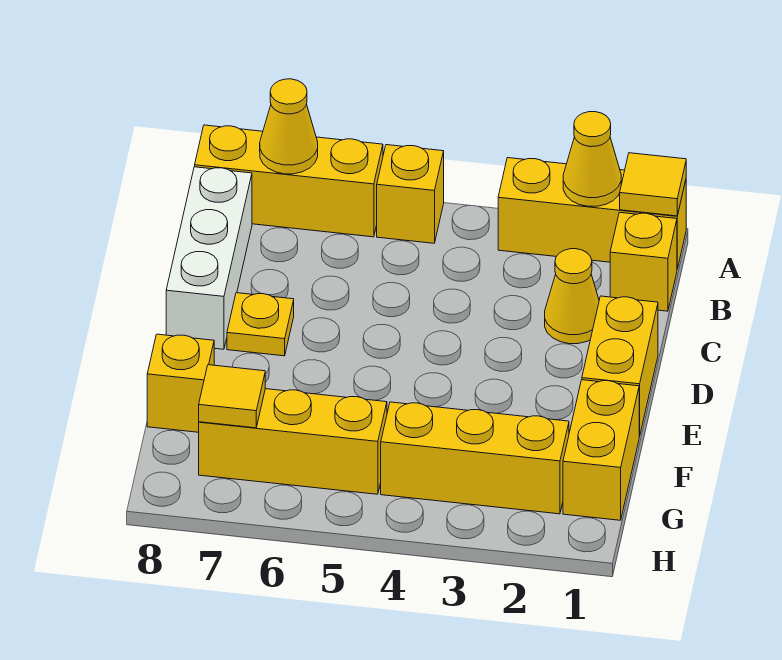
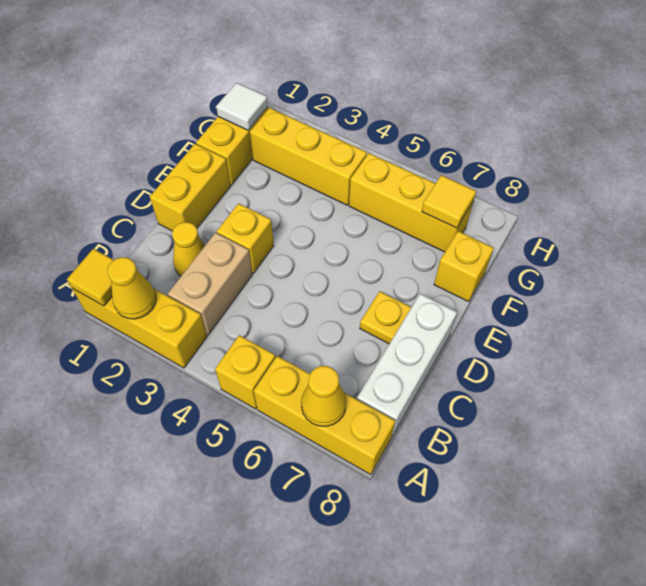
yellow brick B1 level 1 -> yellow brick D3 level 1
none -> tan brick B3:C3 level 1
none -> white tile G1 level 2

